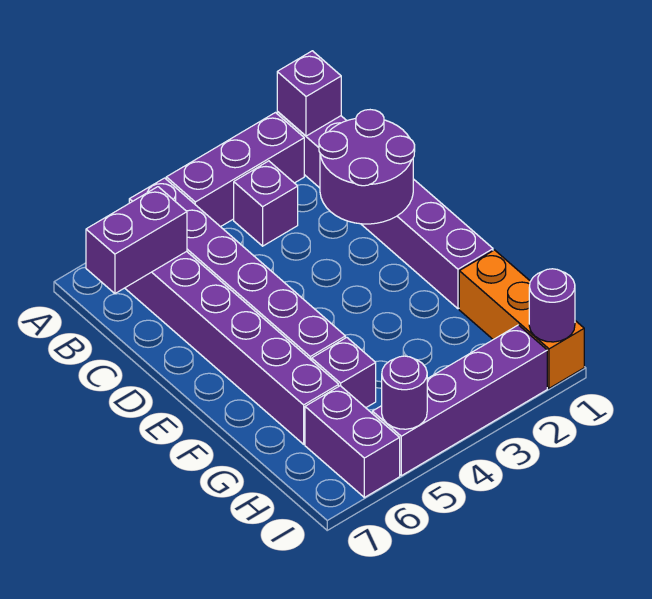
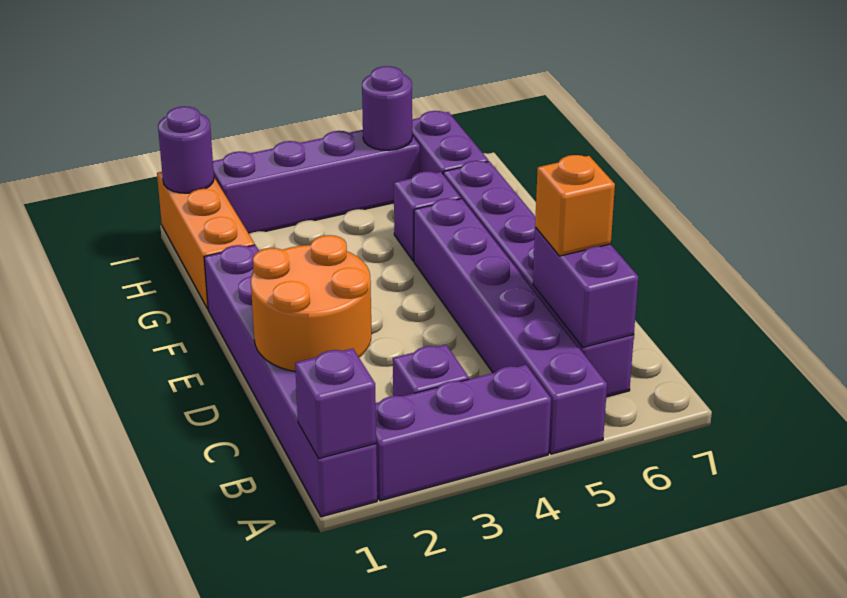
purple brick B6:B7 level 2 -> purple brick B6:C6 level 2
purple round brick C1:D2 level 2 -> orange round brick C1:D2 level 2
none -> orange brick C6 level 3

